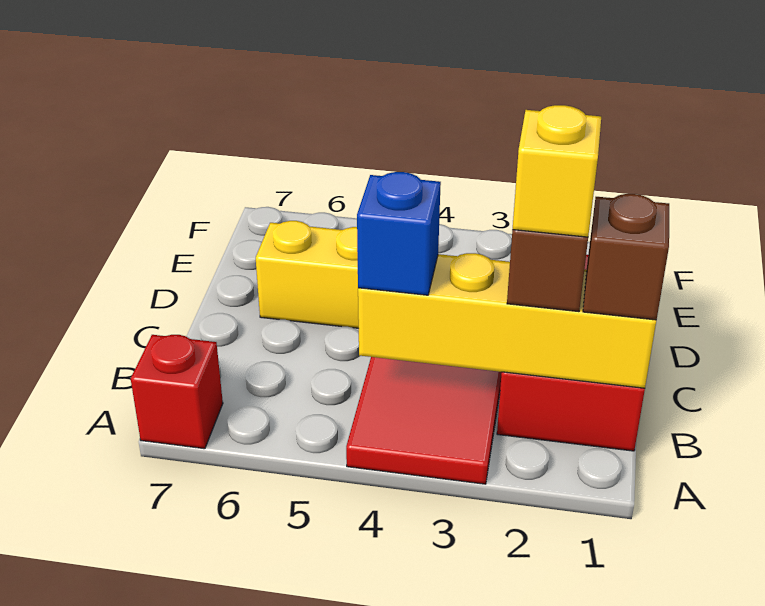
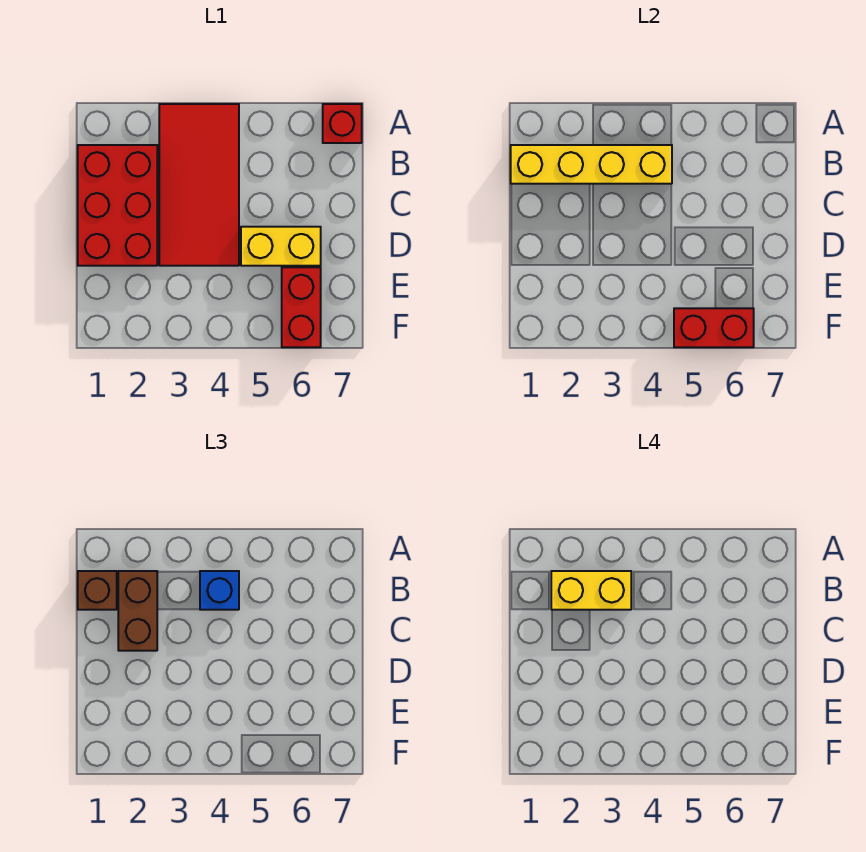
yellow brick B2 level 4 -> yellow brick B2:B3 level 4
none -> red brick E6:F6 level 1
none -> red brick F5:F6 level 2

